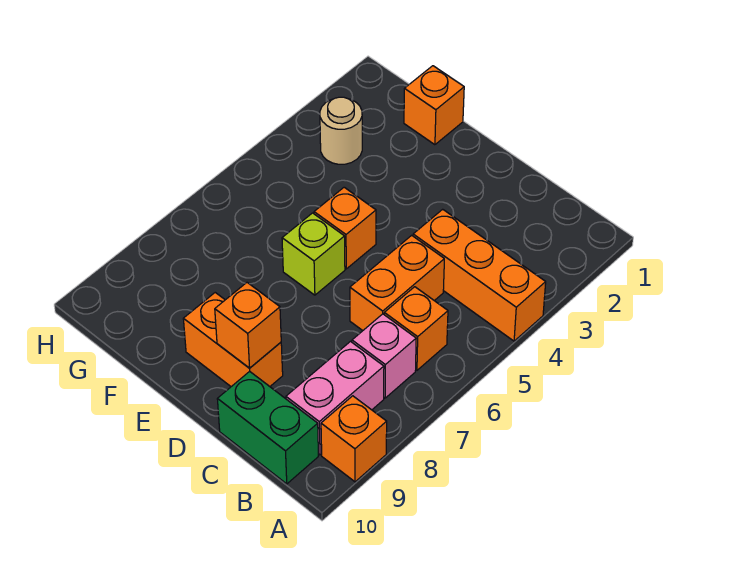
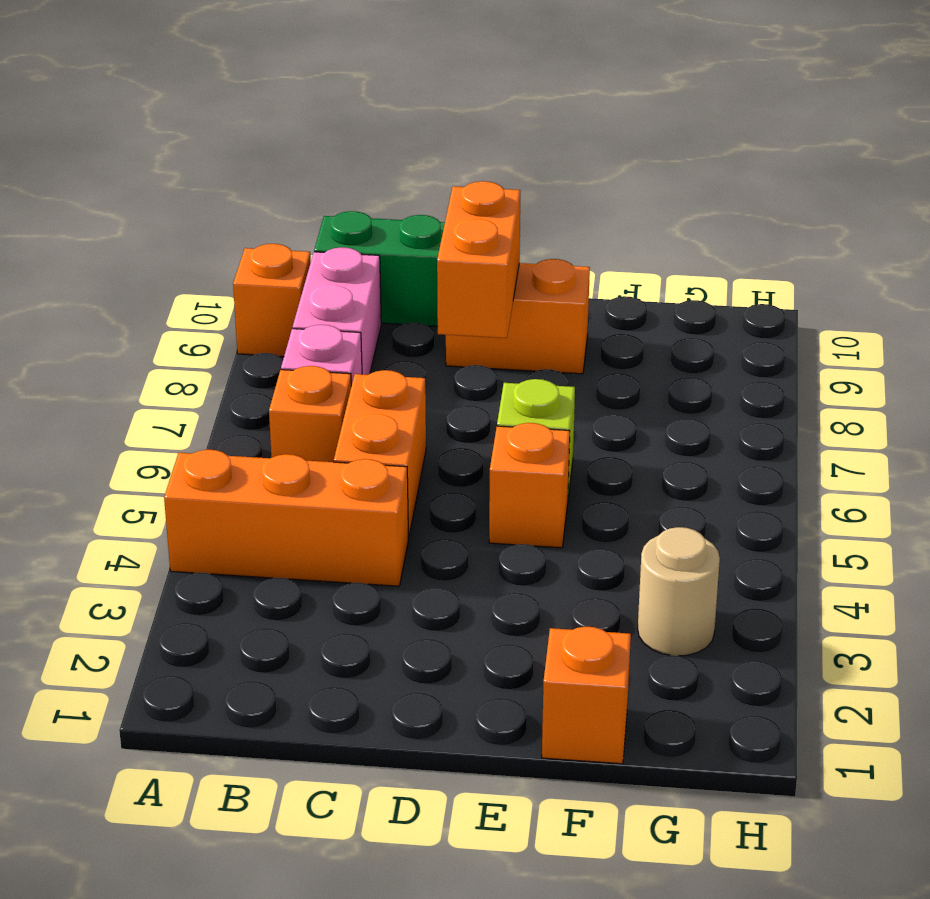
orange brick D9 level 2 -> orange brick D8:D9 level 2

